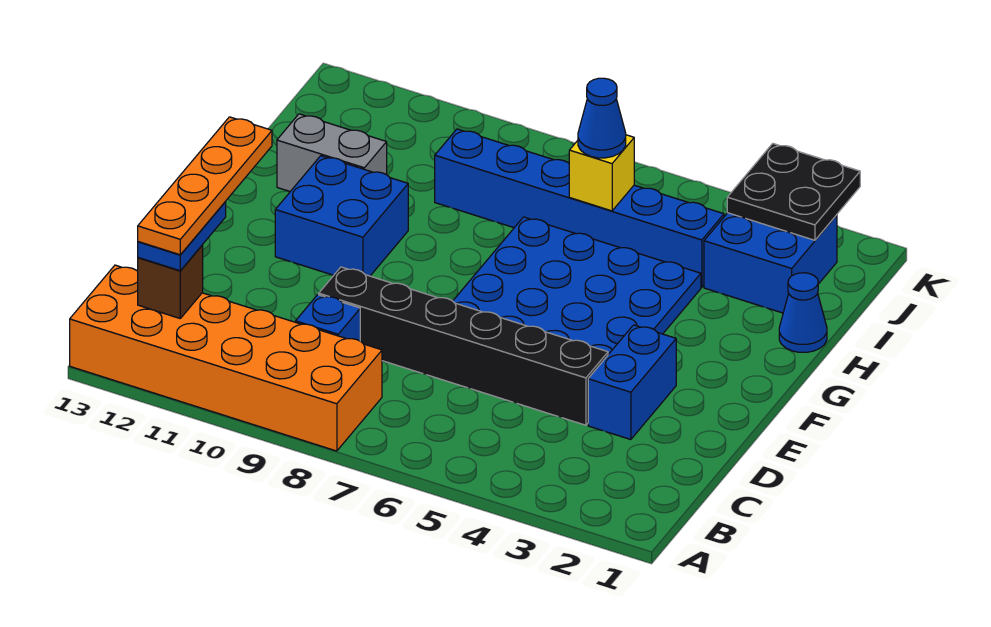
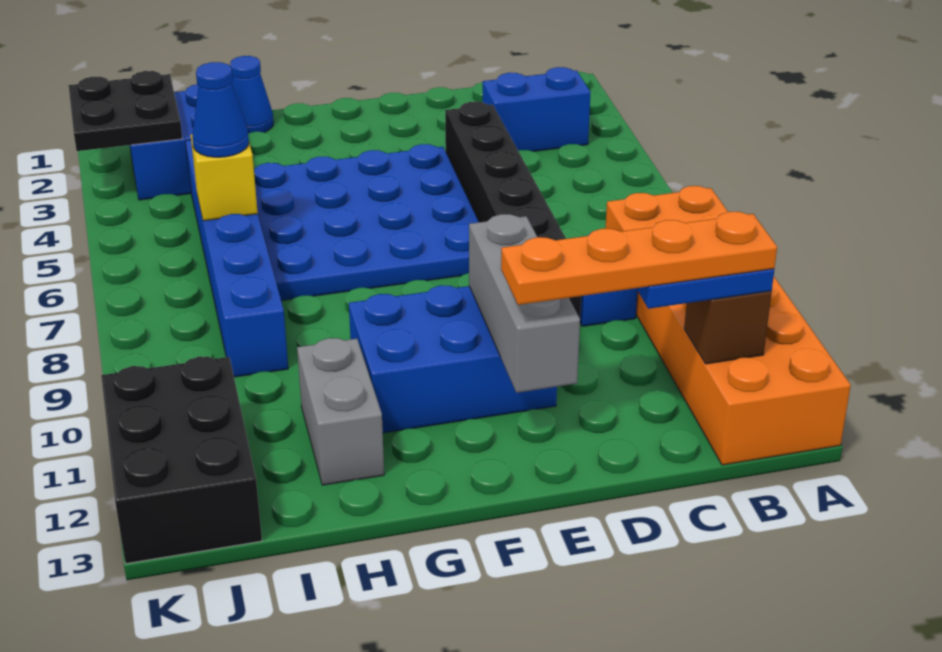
blue brick D3:E3 level 1 -> blue brick B3:C3 level 1
none -> grey brick E10:E12 level 2
blue brick F10:G11 level 1 -> blue brick E10:G11 level 1
none -> black brick J11:K13 level 1

